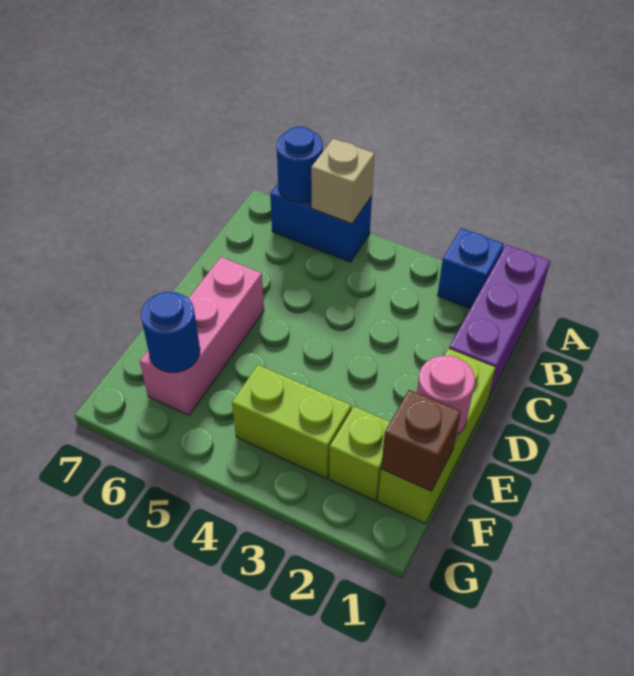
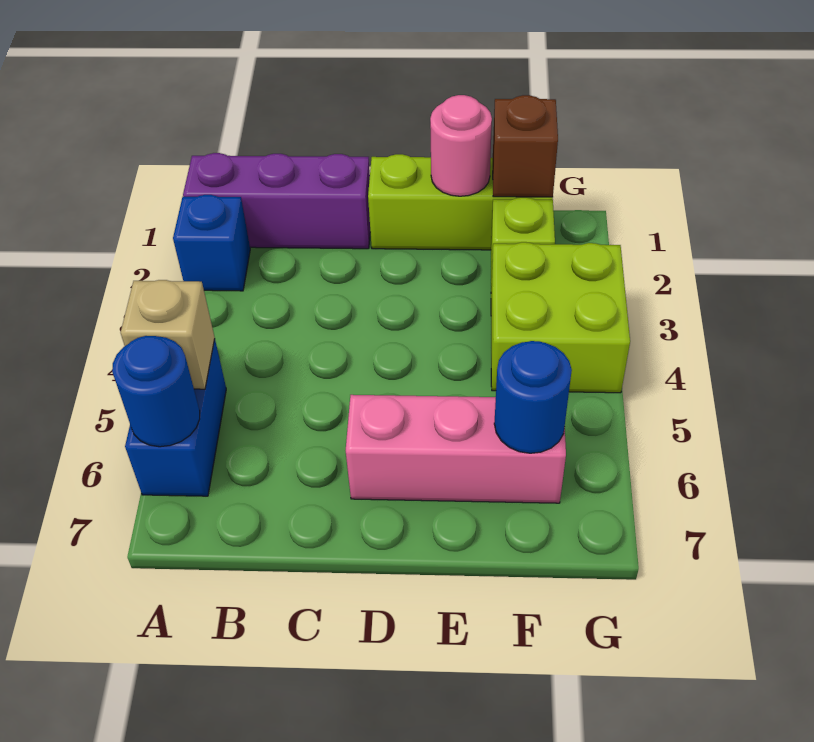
lime brick F3:F4 level 1 -> lime brick F3:G4 level 1

